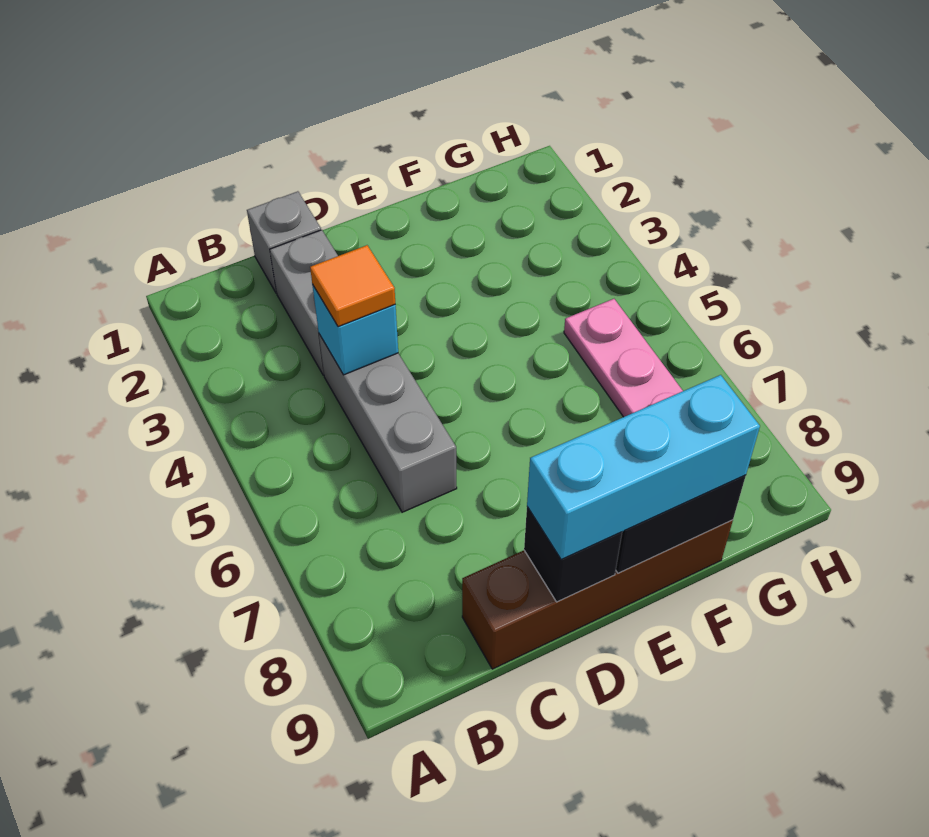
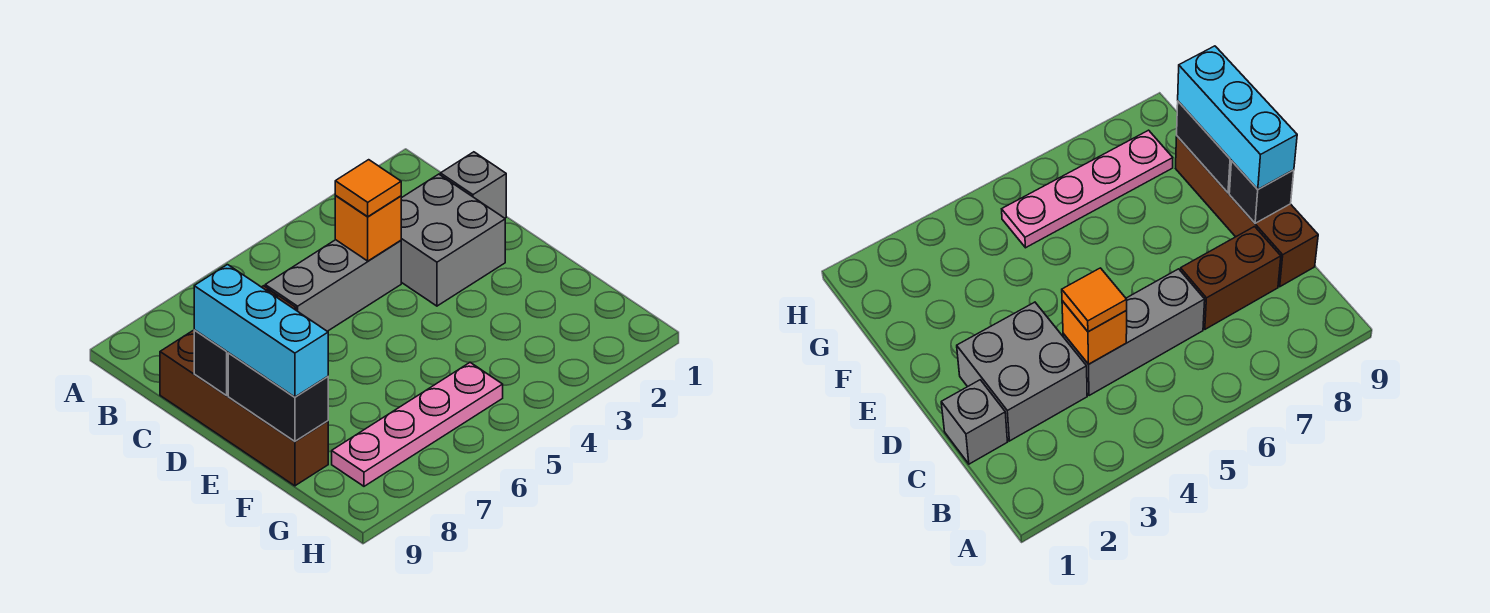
grey brick C2:C3 level 1 -> grey brick C2:D3 level 1
cyan brick C4 level 2 -> orange brick C4 level 2
none -> brown brick C7:C8 level 1

